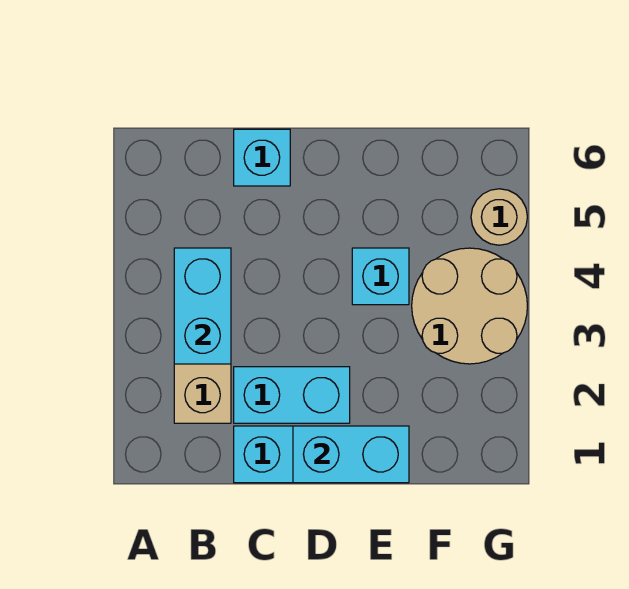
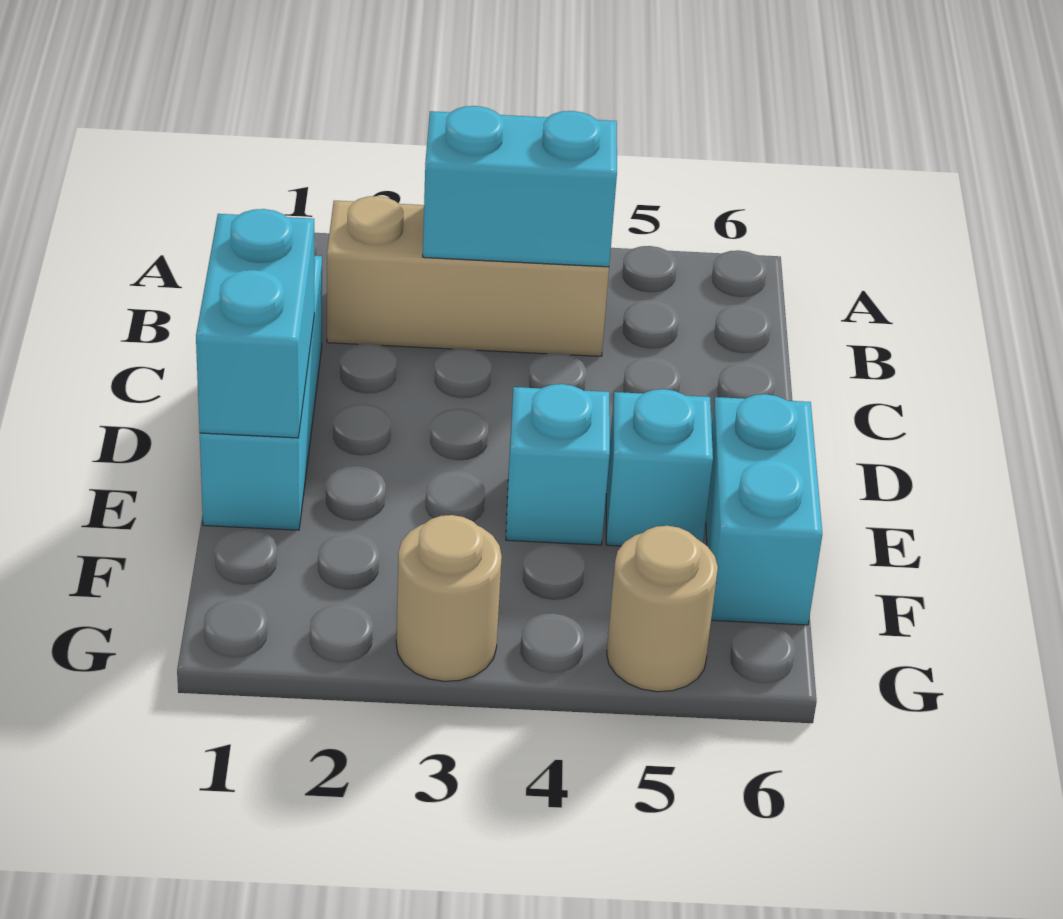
cyan brick C2:D2 level 1 -> cyan brick E6:F6 level 1
cyan brick C6 level 1 -> cyan brick E5 level 1
tan round brick F3:G4 level 1 -> tan round brick G3 level 1

